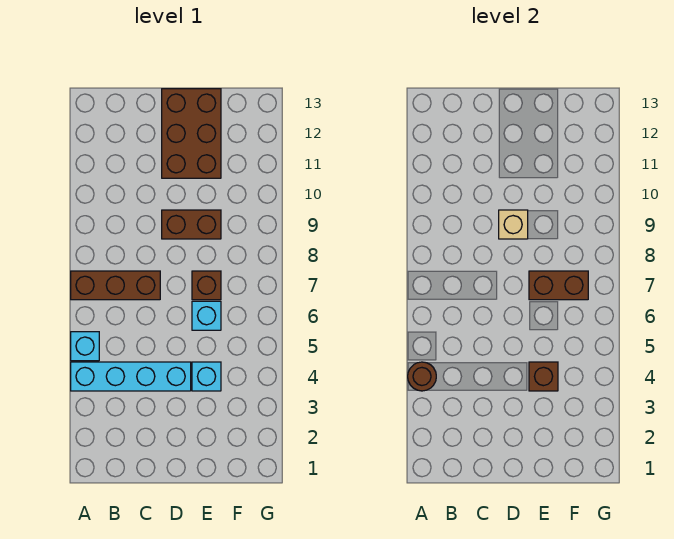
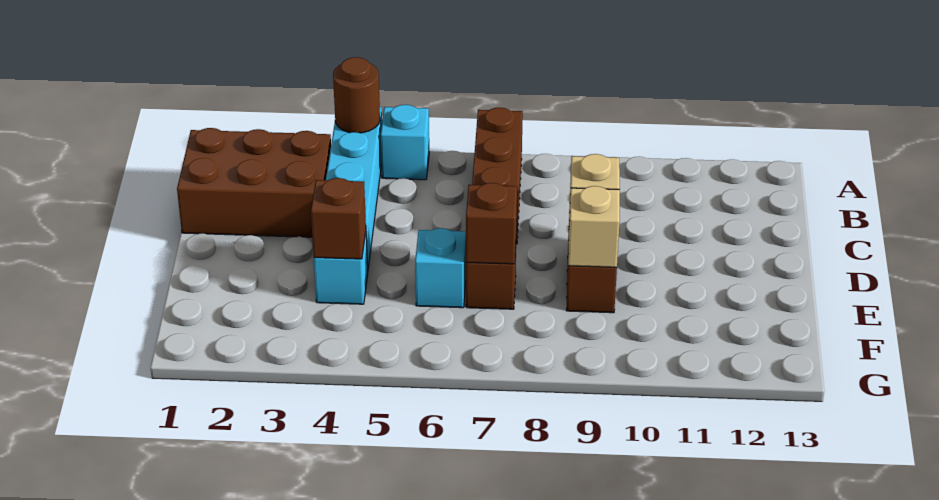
brown brick D11:E13 level 1 -> brown brick B1:C3 level 1
brown brick E7:F7 level 2 -> brown brick E7 level 2
none -> tan brick E9 level 2

